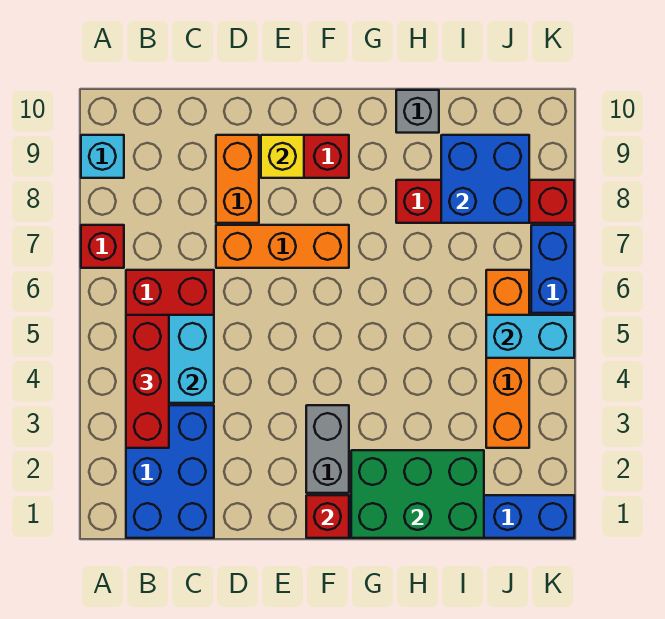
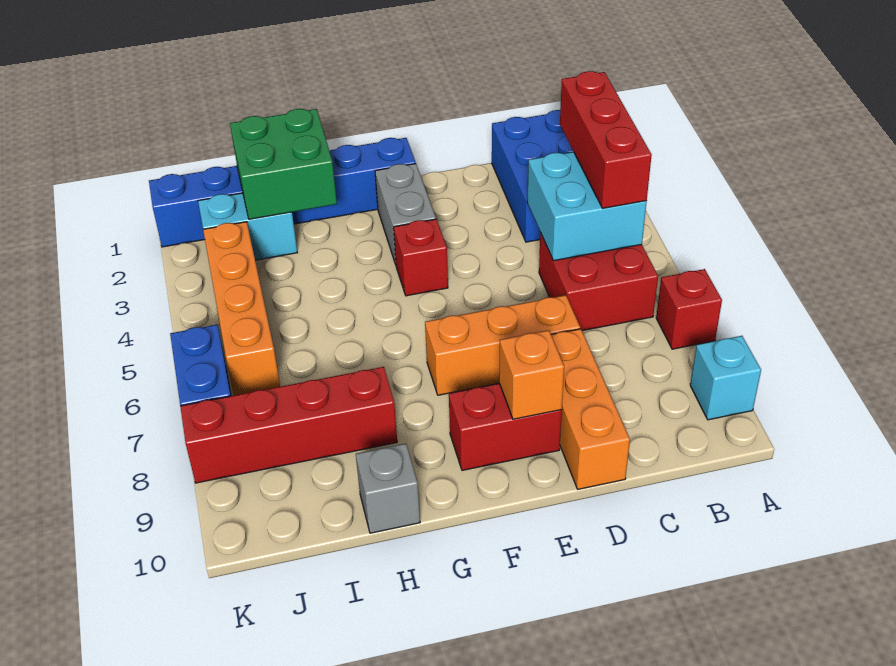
orange brick D8:D9 level 1 -> orange brick D8:D10 level 1
yellow brick E9 level 2 -> orange brick E9 level 2
red brick F1 level 2 -> red brick F4 level 1
green brick G1:I2 level 2 -> green brick H1:I2 level 2
blue brick I8:J9 level 2 -> none
cyan brick J5:K5 level 2 -> cyan brick I2:J2 level 1

